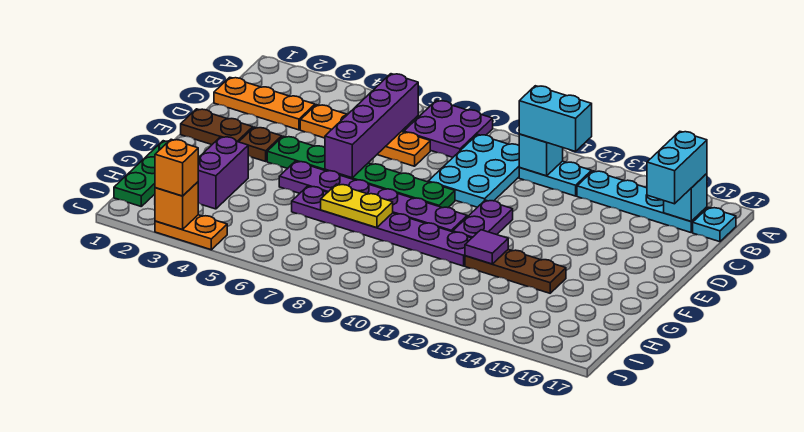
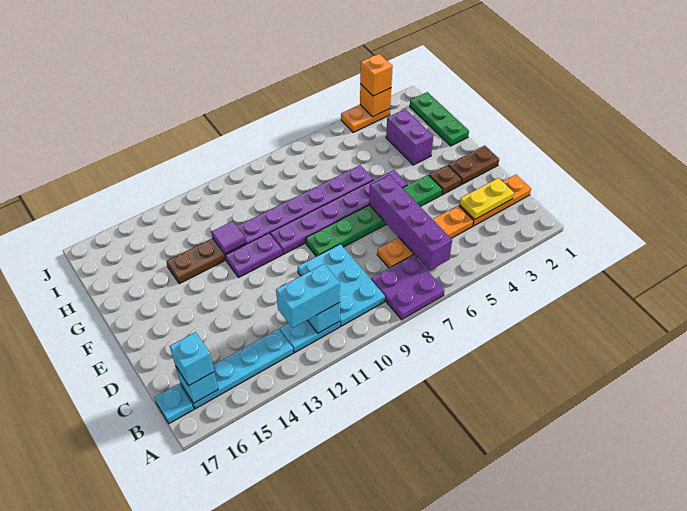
cyan brick B16:C16 level 3 -> cyan brick B16 level 3
purple plate E11:F11 level 1 -> purple plate F11:F12 level 1
yellow plate G7:G8 level 2 -> yellow plate C2:C3 level 2

